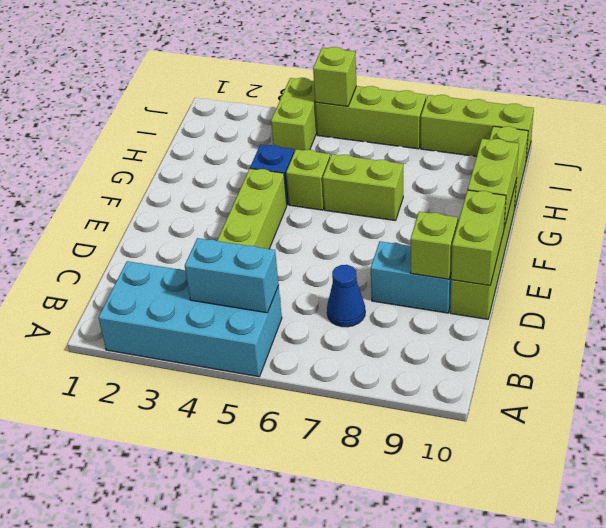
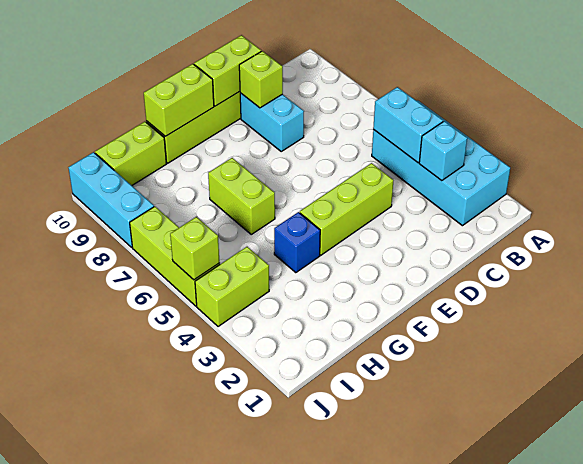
none -> cyan brick B3 level 2
blue cone C7 level 1 -> none
lime brick G5 level 1 -> none
lime brick J8:J10 level 1 -> cyan brick J8:J10 level 1

